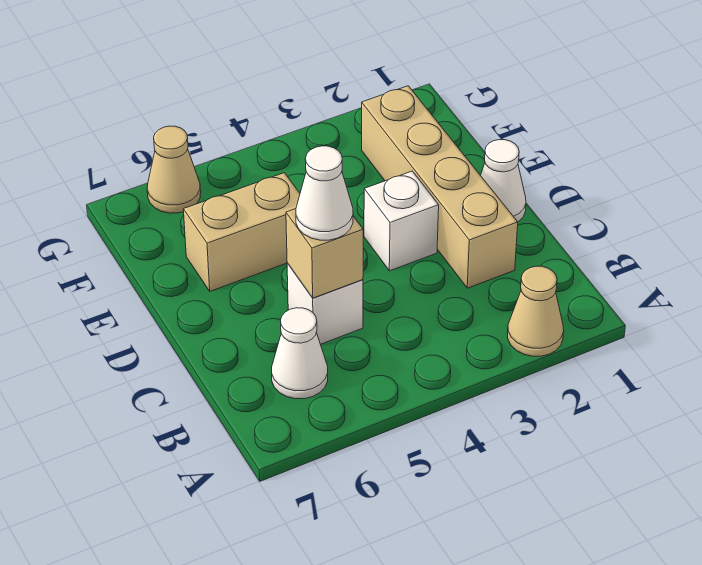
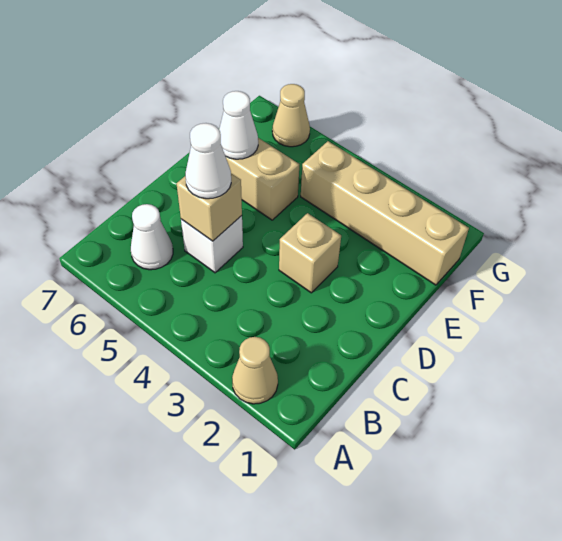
tan brick C2:F2 level 1 -> tan brick F1:F4 level 1
white cone D1 level 1 -> white cone E6 level 2
white brick D3 level 1 -> tan brick D3 level 1

